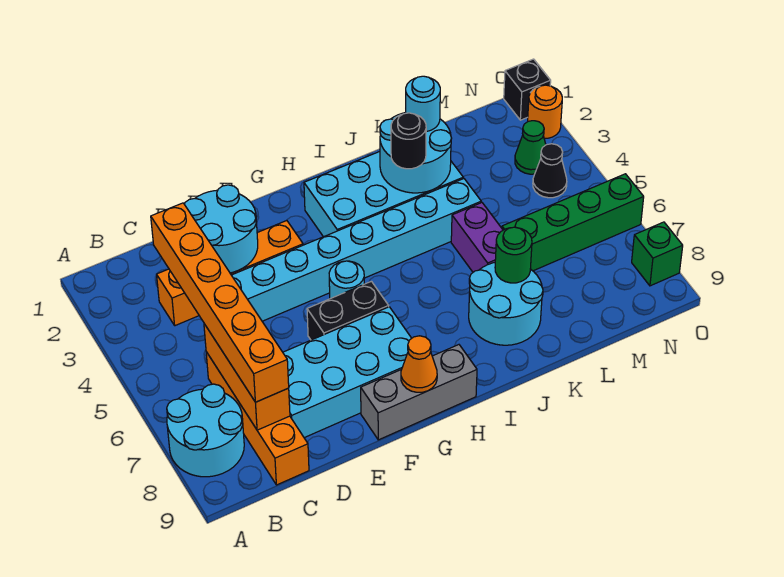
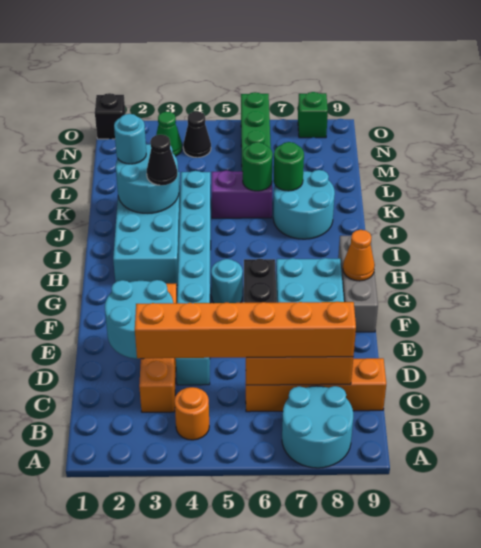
black round brick J3 level 3 -> black cone J3 level 3
none -> green round brick K6 level 2
orange round brick O2 level 1 -> orange round brick B4 level 1

